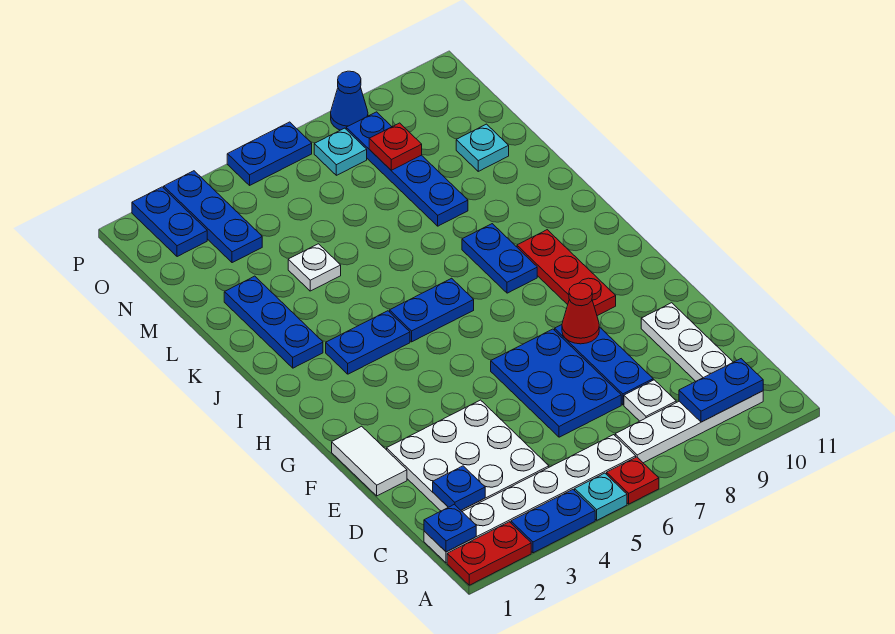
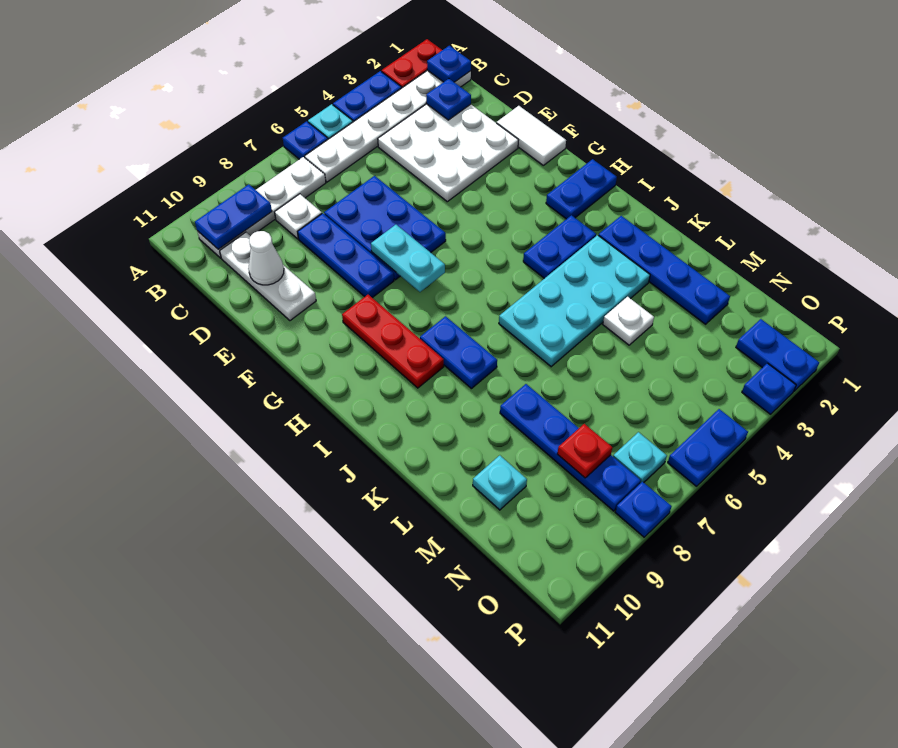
red plate A6 level 1 -> blue plate A6 level 1
none -> white cone D10 level 2
none -> cyan plate F7:G7 level 2
red cone F8 level 2 -> none
blue plate I5:I6 level 1 -> blue plate H1:H2 level 1
blue plate J2:L2 level 1 -> blue plate J2:M2 level 1
none -> cyan plate J3:K6 level 1
blue plate N3:P3 level 1 -> blue plate P3 level 1
blue cone P8 level 1 -> blue plate P8 level 1

